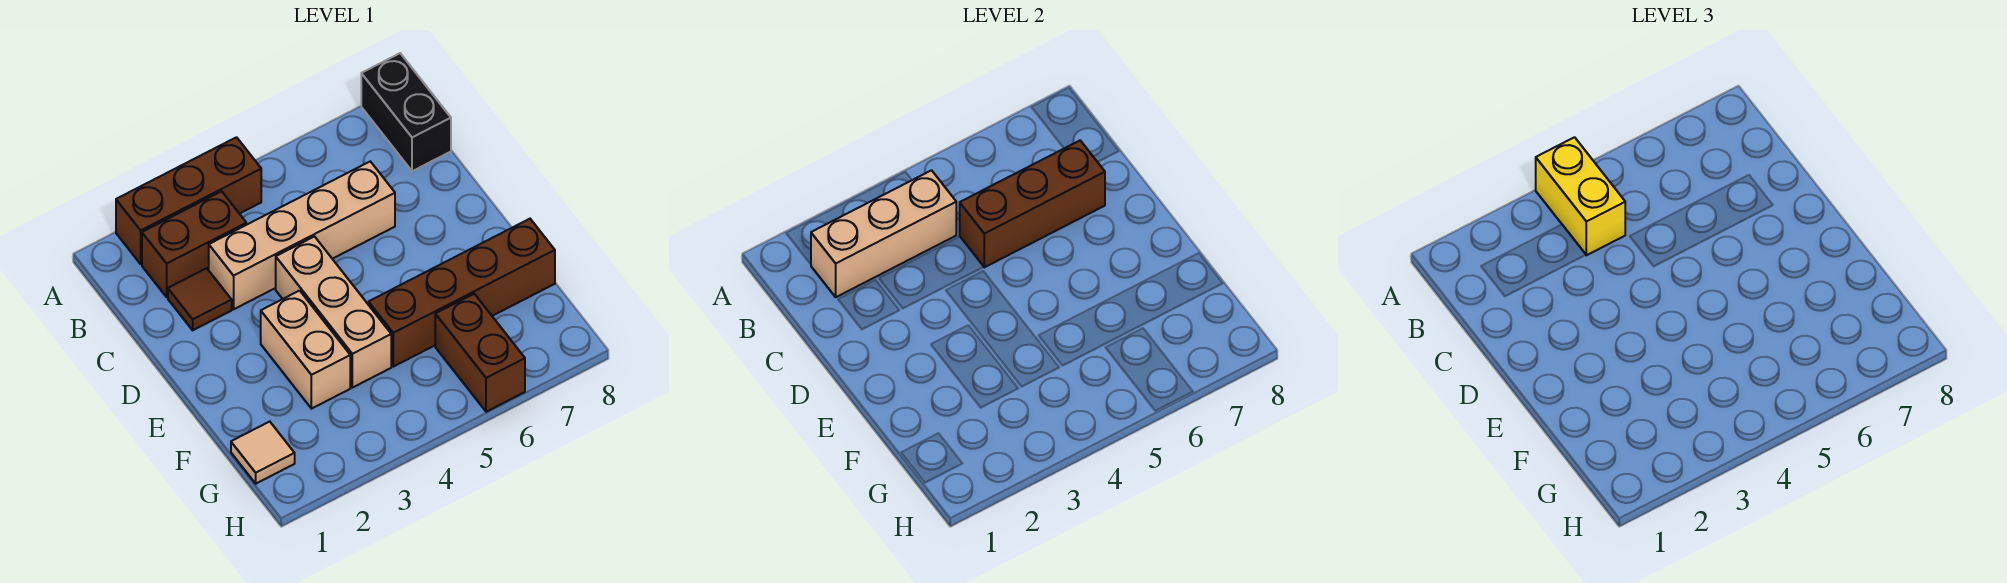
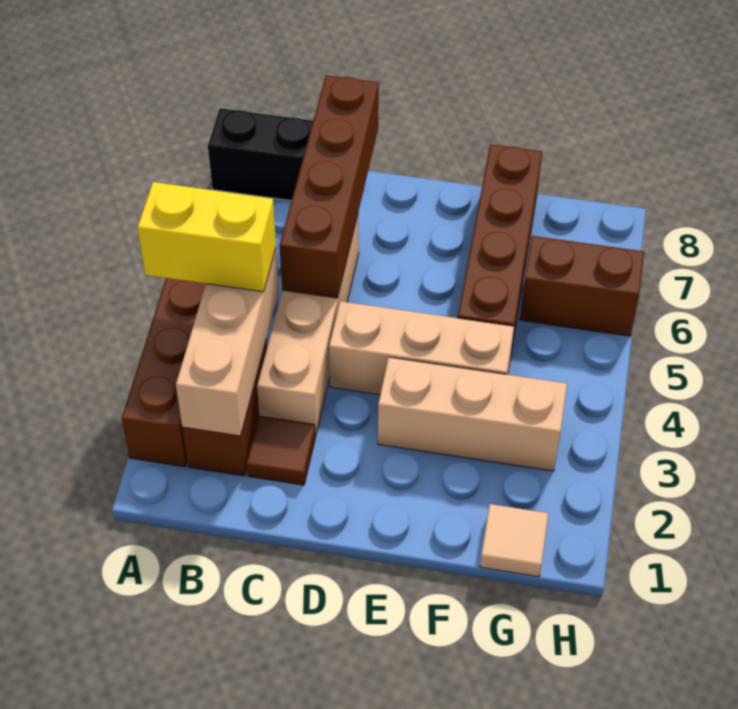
brown brick C5:C7 level 2 -> brown brick C5:C8 level 2
tan brick E3:F3 level 1 -> tan brick E3:G3 level 1

